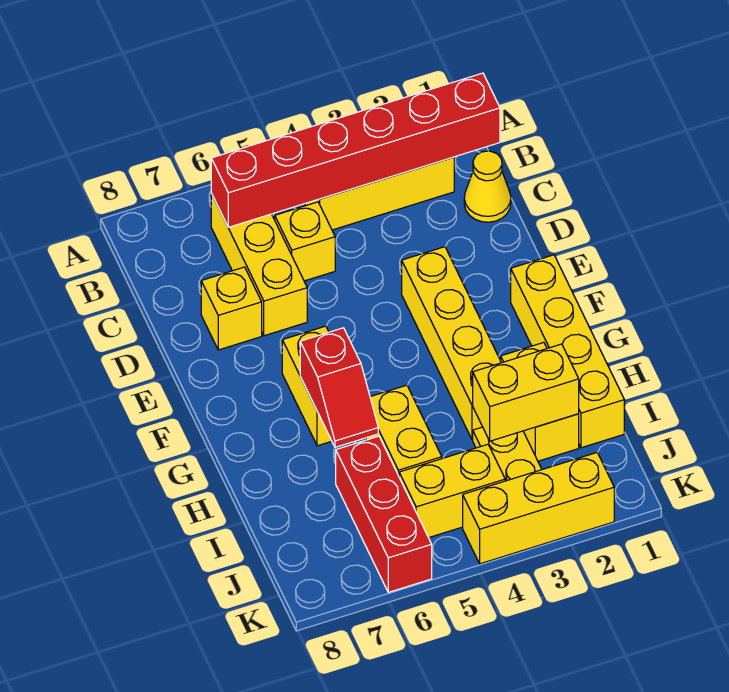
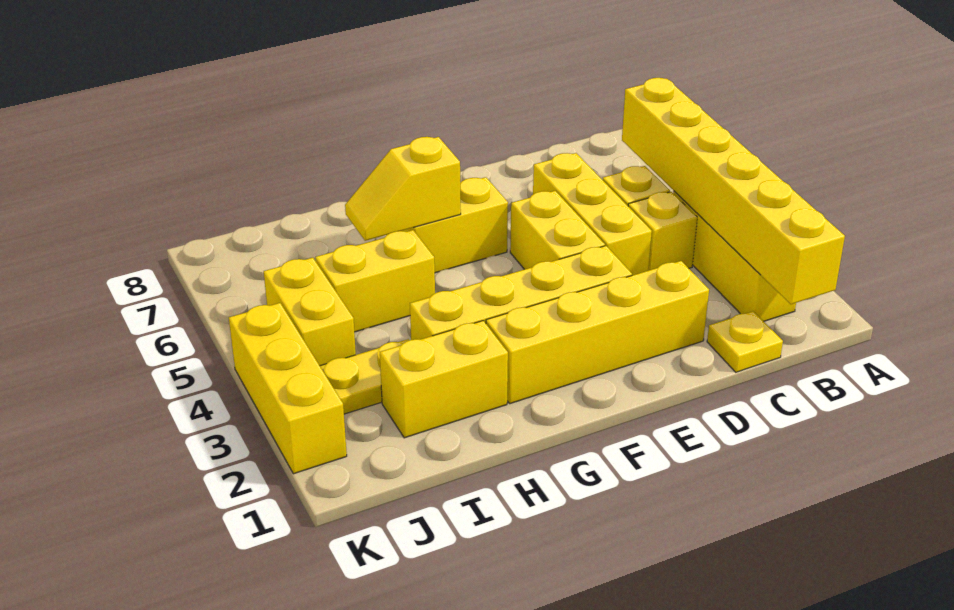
red brick B1:B6 level 2 -> yellow brick B1:B6 level 2
yellow brick B6:D6 level 1 -> yellow brick D4:D6 level 1
yellow cone C1 level 1 -> yellow plate C1 level 1
yellow brick D7 level 1 -> yellow brick C4 level 1
yellow brick F1:I1 level 1 -> yellow brick D2:G2 level 1
red slope G6:H6 level 2 top G -> yellow slope G6:H6 level 2 top G
yellow brick I2:I3 level 2 -> yellow brick E4:E5 level 1
red brick I6:K6 level 1 -> none

